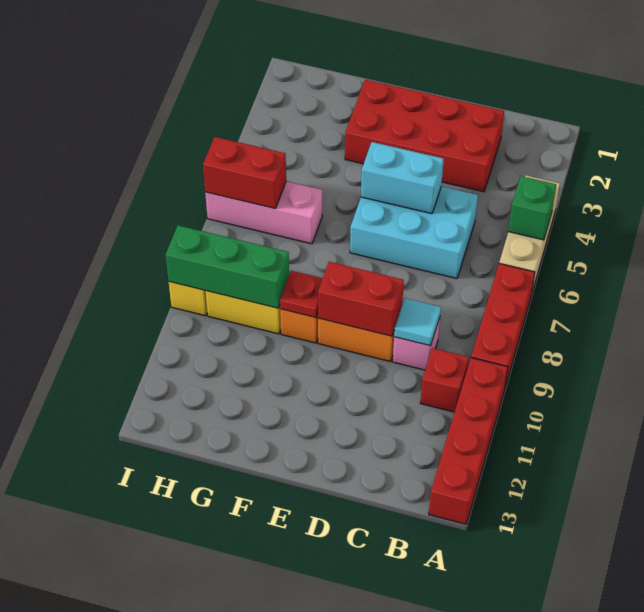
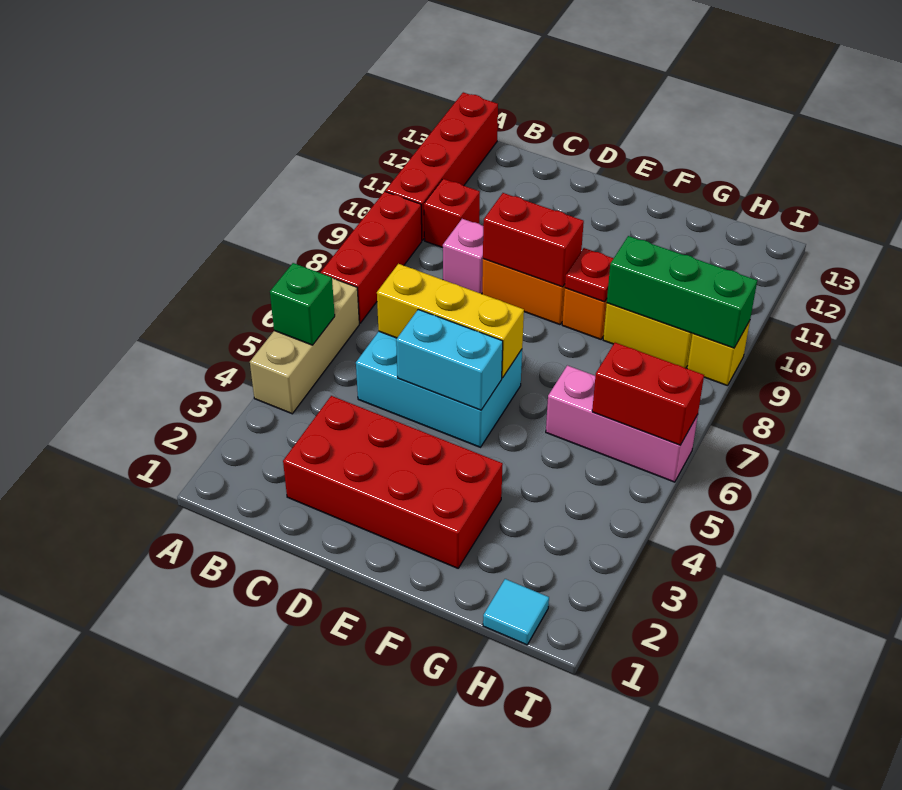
none -> yellow brick C6:E6 level 2
cyan tile C9 level 2 -> cyan tile H1 level 1

